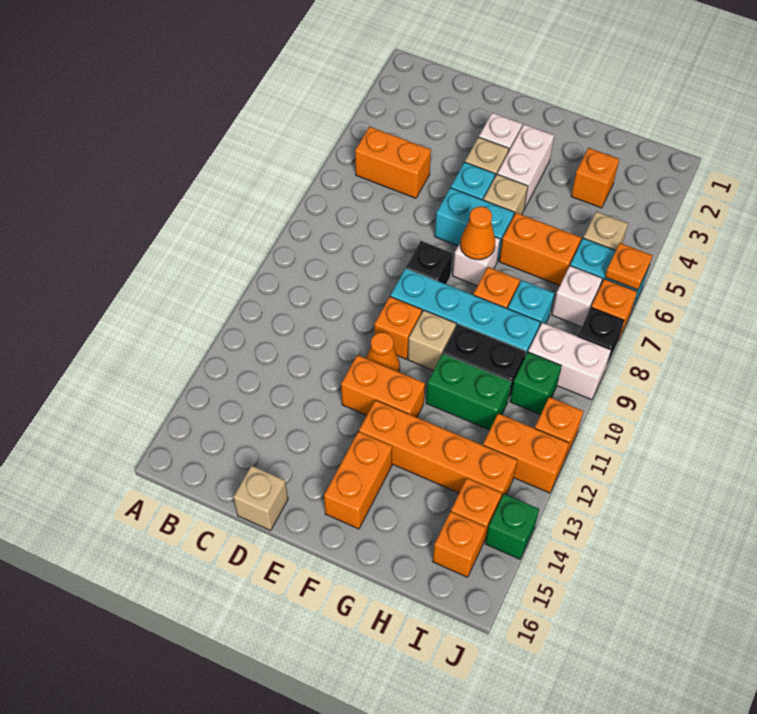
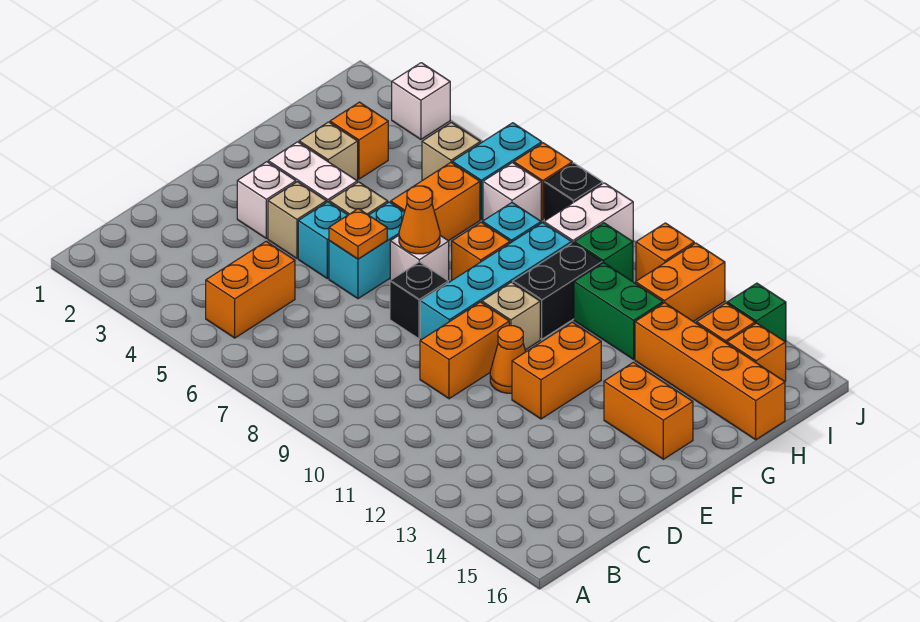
tan brick D16 level 1 -> tan brick G3 level 1
orange brick E10 level 1 -> orange brick D10:E10 level 1
orange brick F13:I13 level 1 -> orange brick H13:H16 level 1
green brick G11:H11 level 1 -> green brick H11:H12 level 1
none -> white brick J3 level 1
orange plate J6 level 2 -> orange plate E6 level 2

